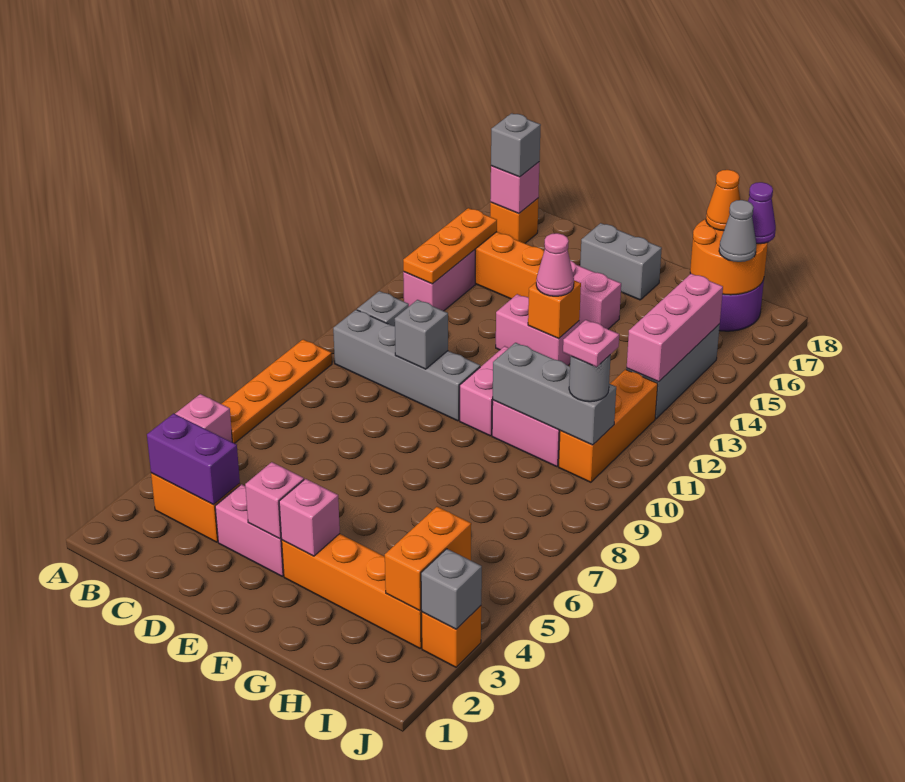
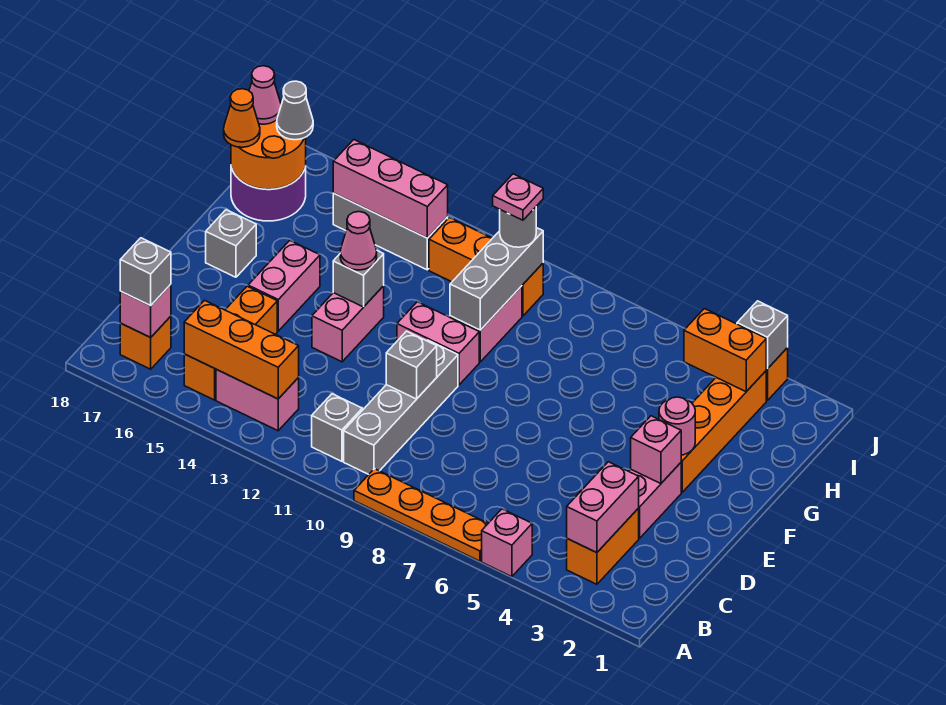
purple brick B3:C3 level 2 -> pink brick B3:C3 level 2
orange plate B13:B15 level 2 -> orange brick B13:B15 level 2
grey brick E17:F17 level 1 -> grey brick F17 level 1
pink brick F3 level 2 -> pink round brick F3 level 2
orange brick F13 level 2 -> grey brick F13 level 2
purple cone I18 level 3 -> pink cone I18 level 3

